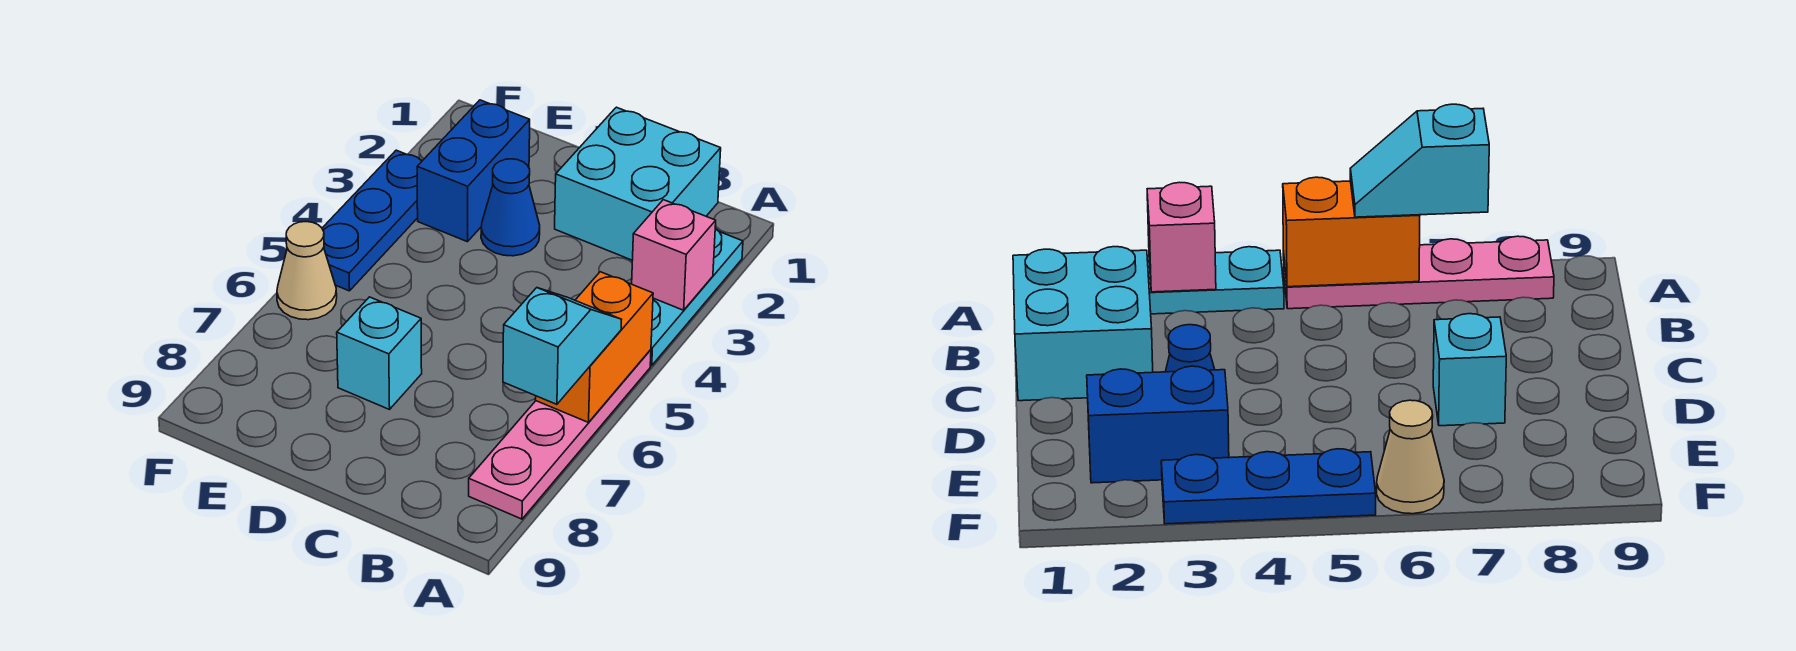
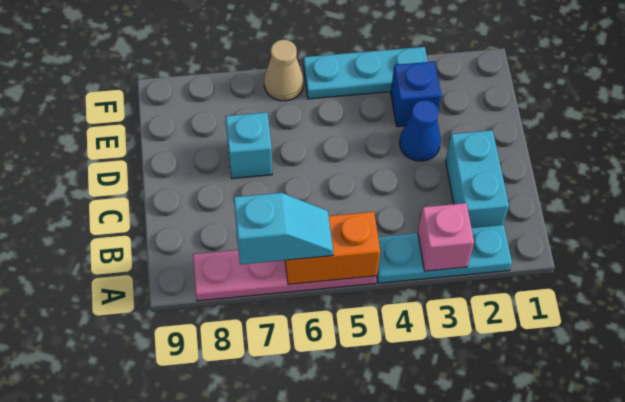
cyan brick B1:C2 level 1 -> cyan brick B2:C2 level 1
blue brick E2:E3 level 1 -> blue brick E3 level 1
blue plate F3:F5 level 1 -> cyan plate F3:F5 level 1

